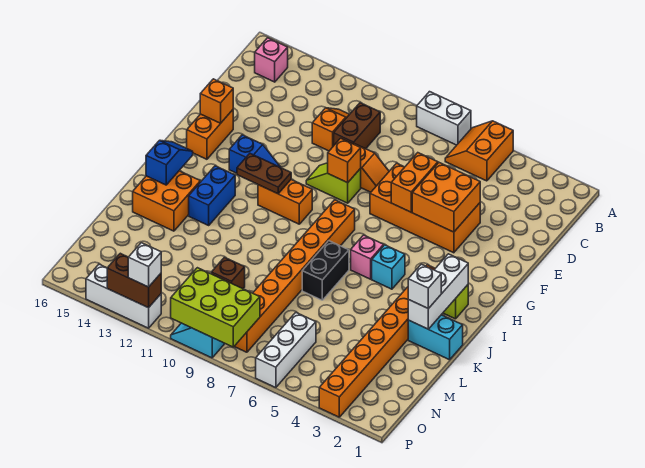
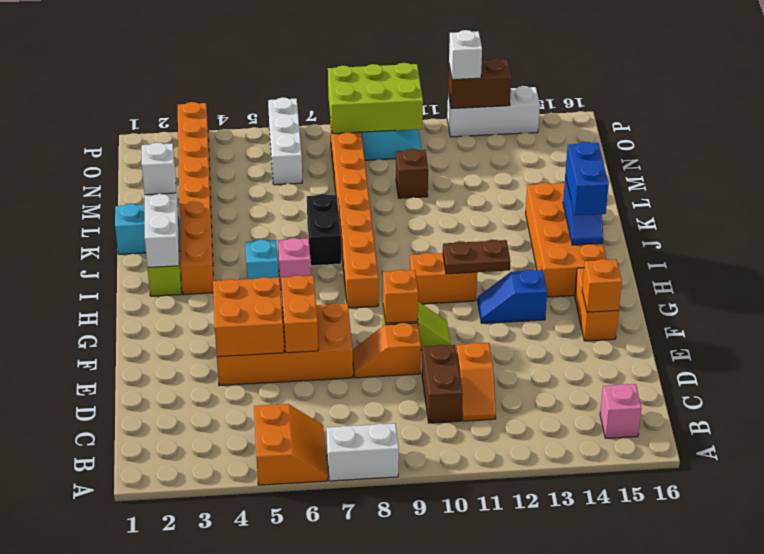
blue brick I13:J13 level 1 -> blue brick I15:J15 level 3
orange brick J14:K15 level 1 -> orange brick H14:K15 level 1

